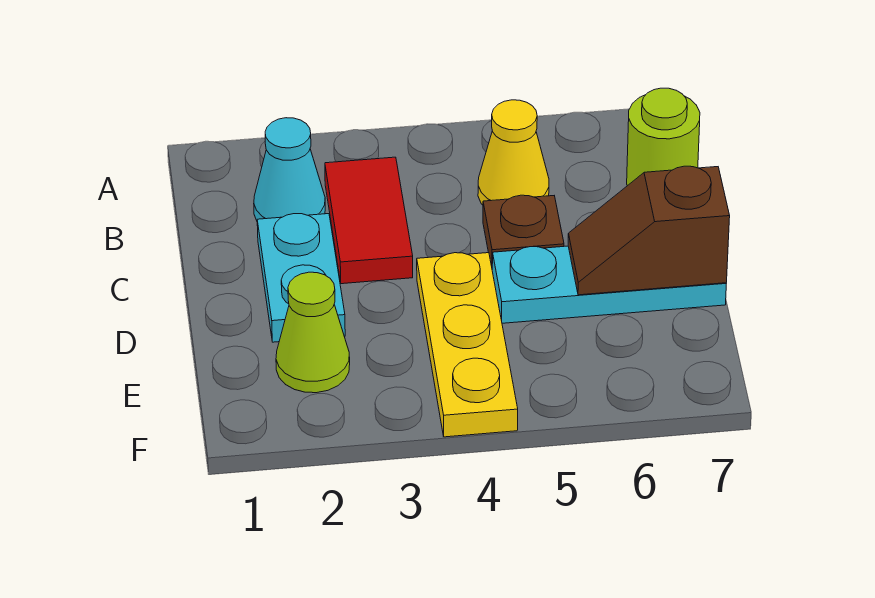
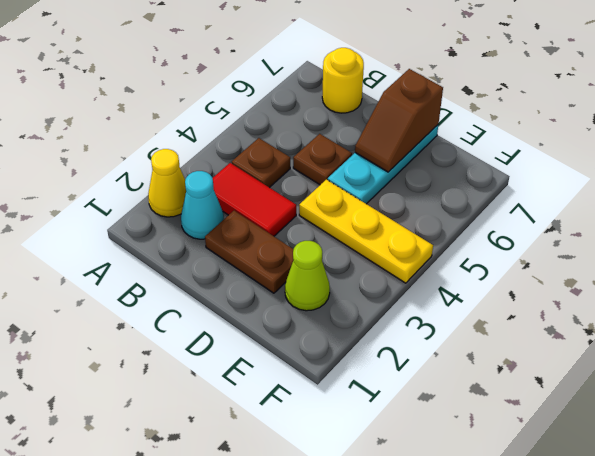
none -> brown plate B4 level 1
yellow cone B5 level 1 -> yellow cone A2 level 1
lime round brick B7 level 1 -> yellow round brick B7 level 1
cyan plate C2:D2 level 1 -> brown plate C2:D2 level 1

